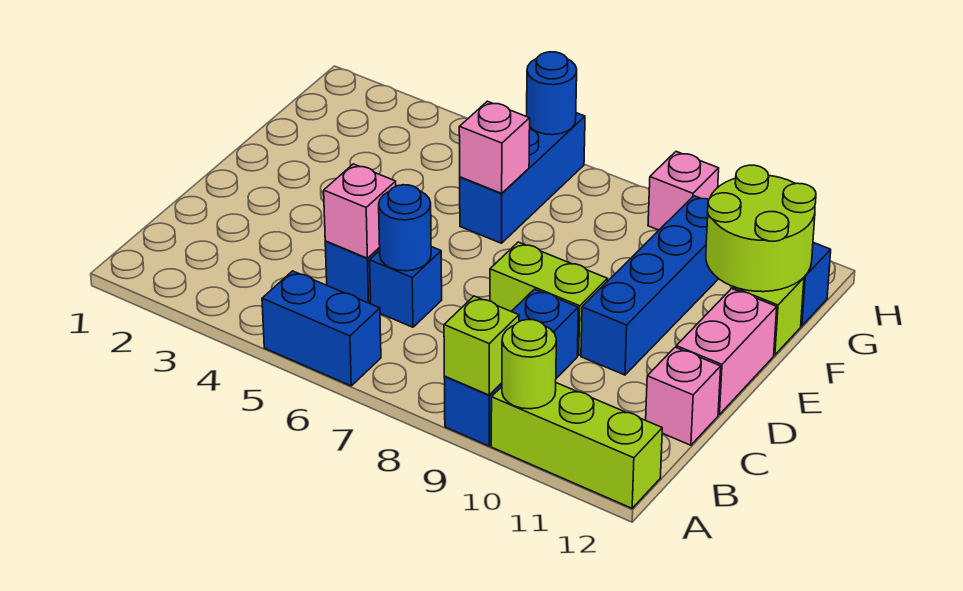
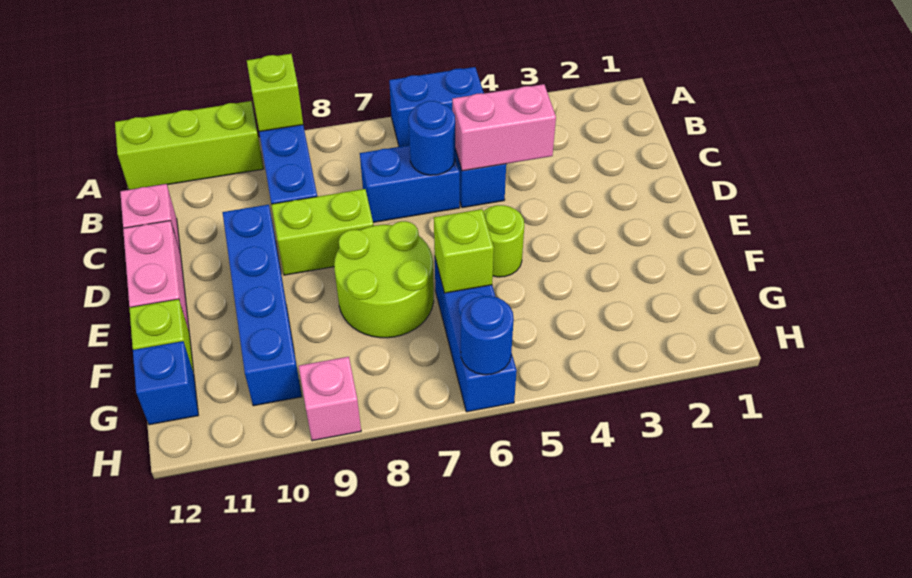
lime round brick A10 level 2 -> lime round brick E5 level 1
pink brick C5 level 2 -> pink brick C4:C5 level 2
blue brick C6 level 1 -> blue brick C6:C7 level 1
pink brick F6 level 2 -> lime brick F6 level 2
lime round brick F11:G12 level 2 -> lime round brick E7:F8 level 1

